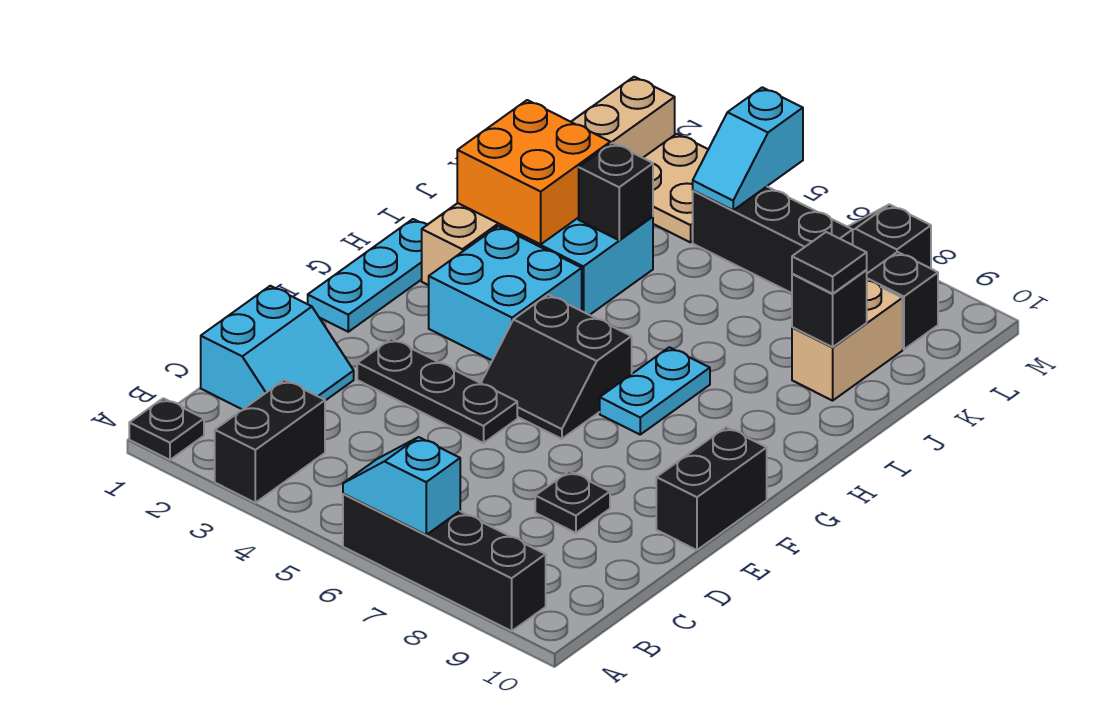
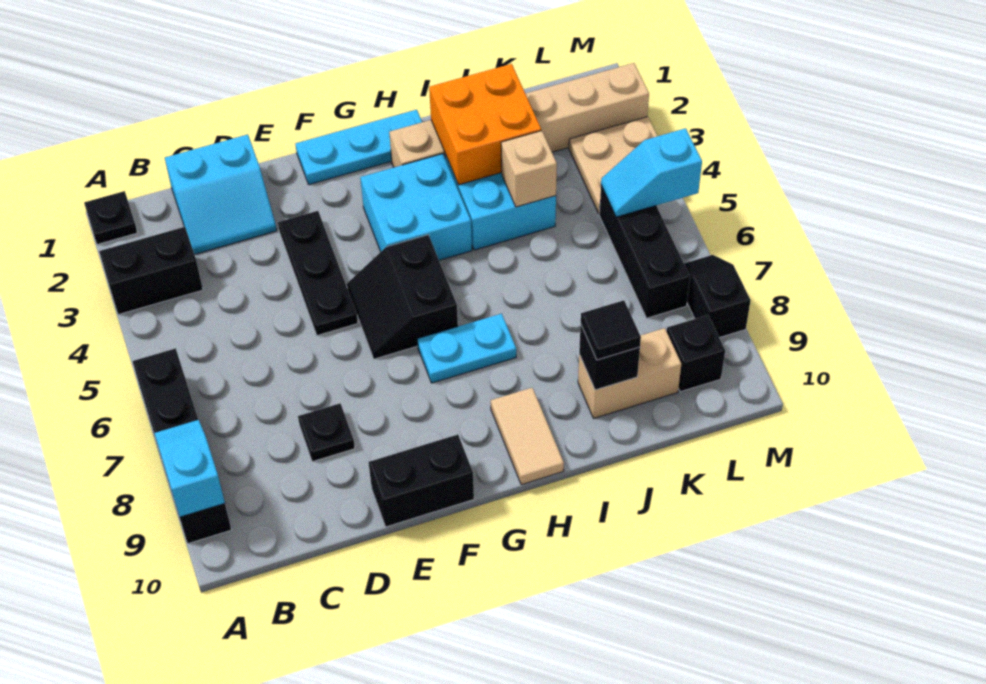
cyan slope A6:A7 level 2 top 7 -> cyan slope A8:A9 level 2 top 9
none -> tan tile H9:H10 level 1
black brick J4 level 2 -> tan brick J4 level 2

